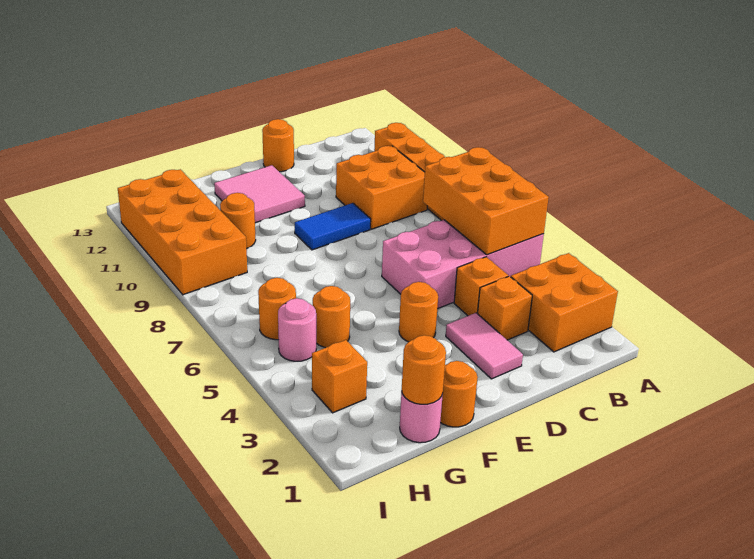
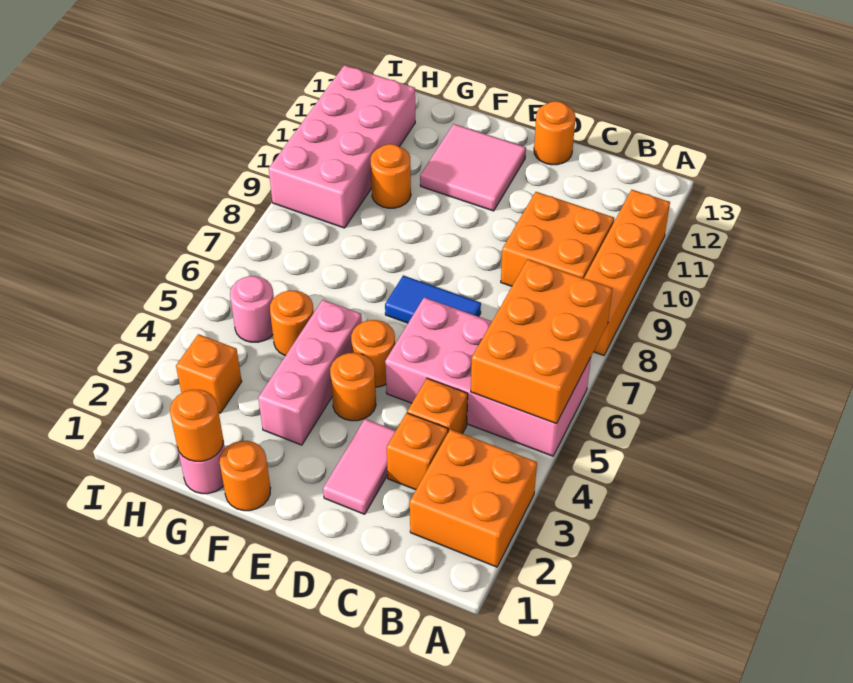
blue tile D9:E9 level 1 -> blue tile D7:E7 level 1
none -> pink brick F3:F5 level 1
orange round brick H6 level 1 -> orange round brick E5 level 1
orange brick H9:I12 level 1 -> pink brick H9:I12 level 1

